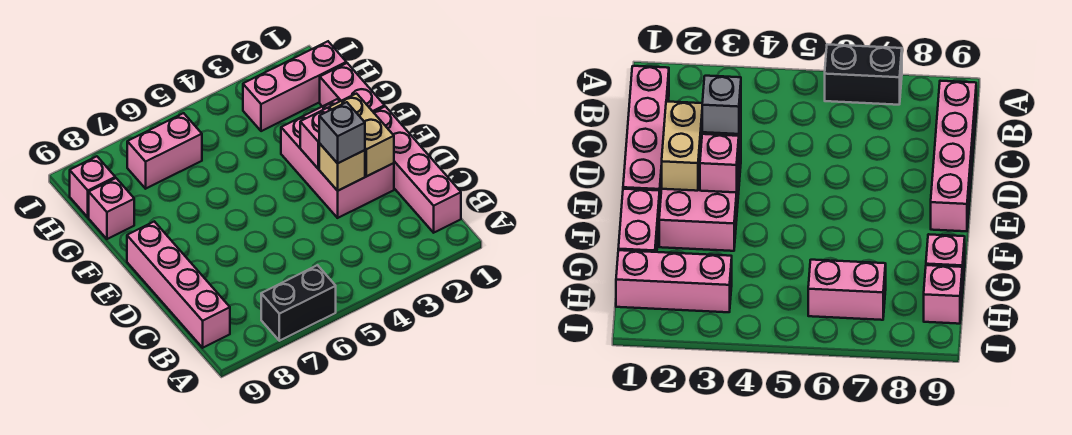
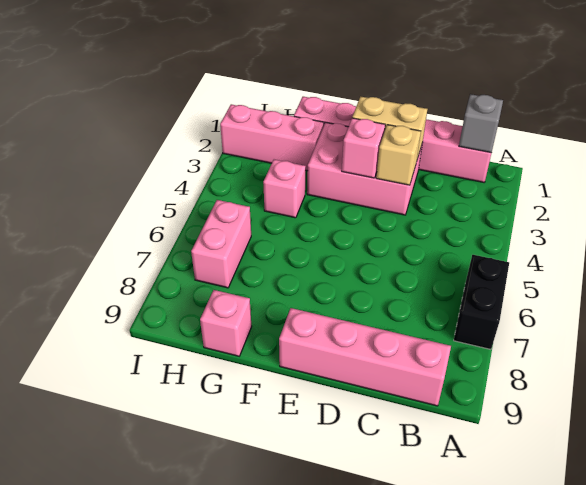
grey brick D3 level 3 -> grey brick B1 level 2
pink brick H1:H3 level 1 -> pink brick G2:I2 level 1
pink brick H9 level 1 -> pink brick G4 level 1

